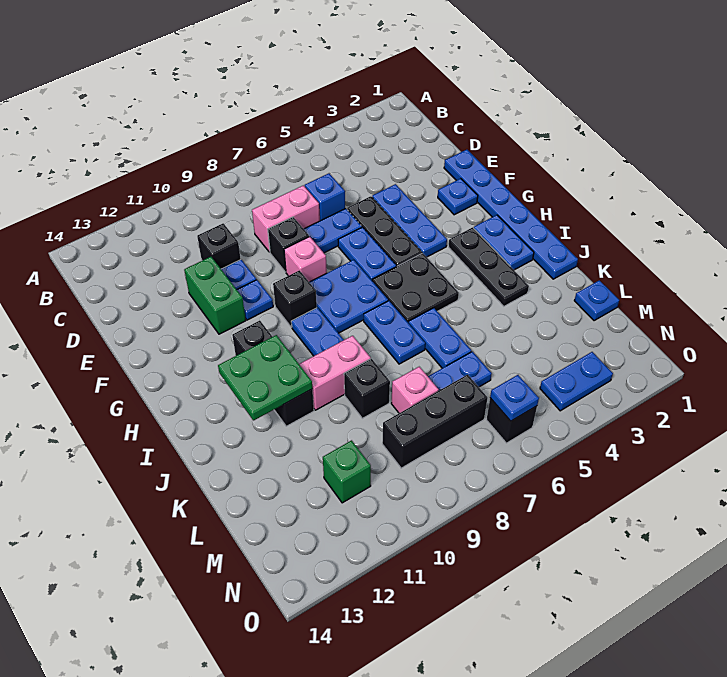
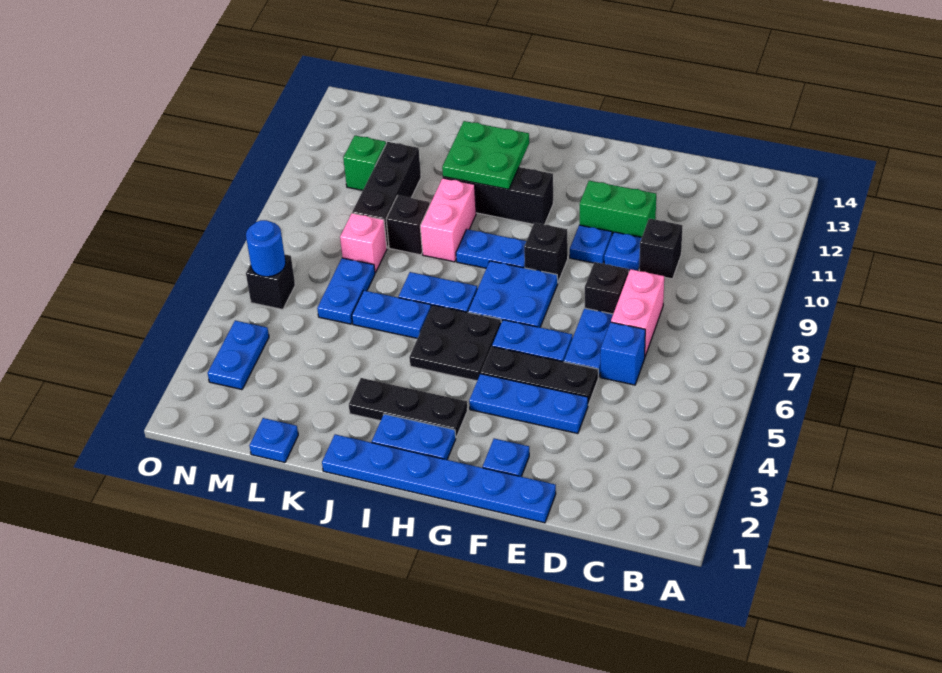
pink brick F8 level 1 -> none
black brick M7:M9 level 1 -> black brick L9:L11 level 1
blue plate N6 level 2 -> blue round brick N6 level 2

